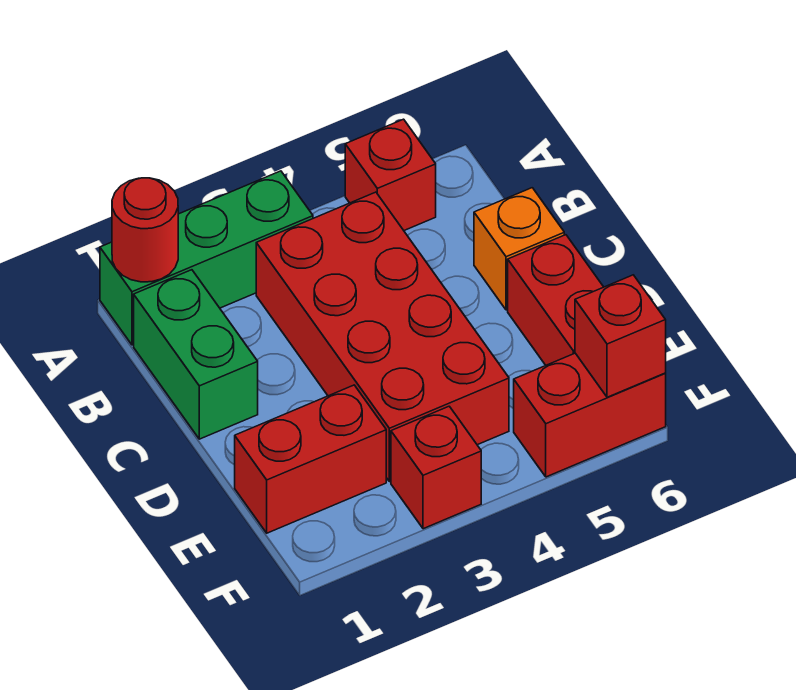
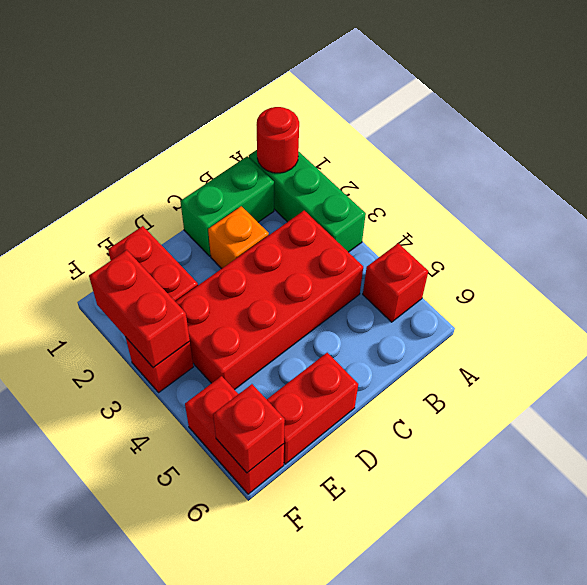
orange brick C6 level 1 -> orange brick C2 level 1
none -> red brick F2:F3 level 2

